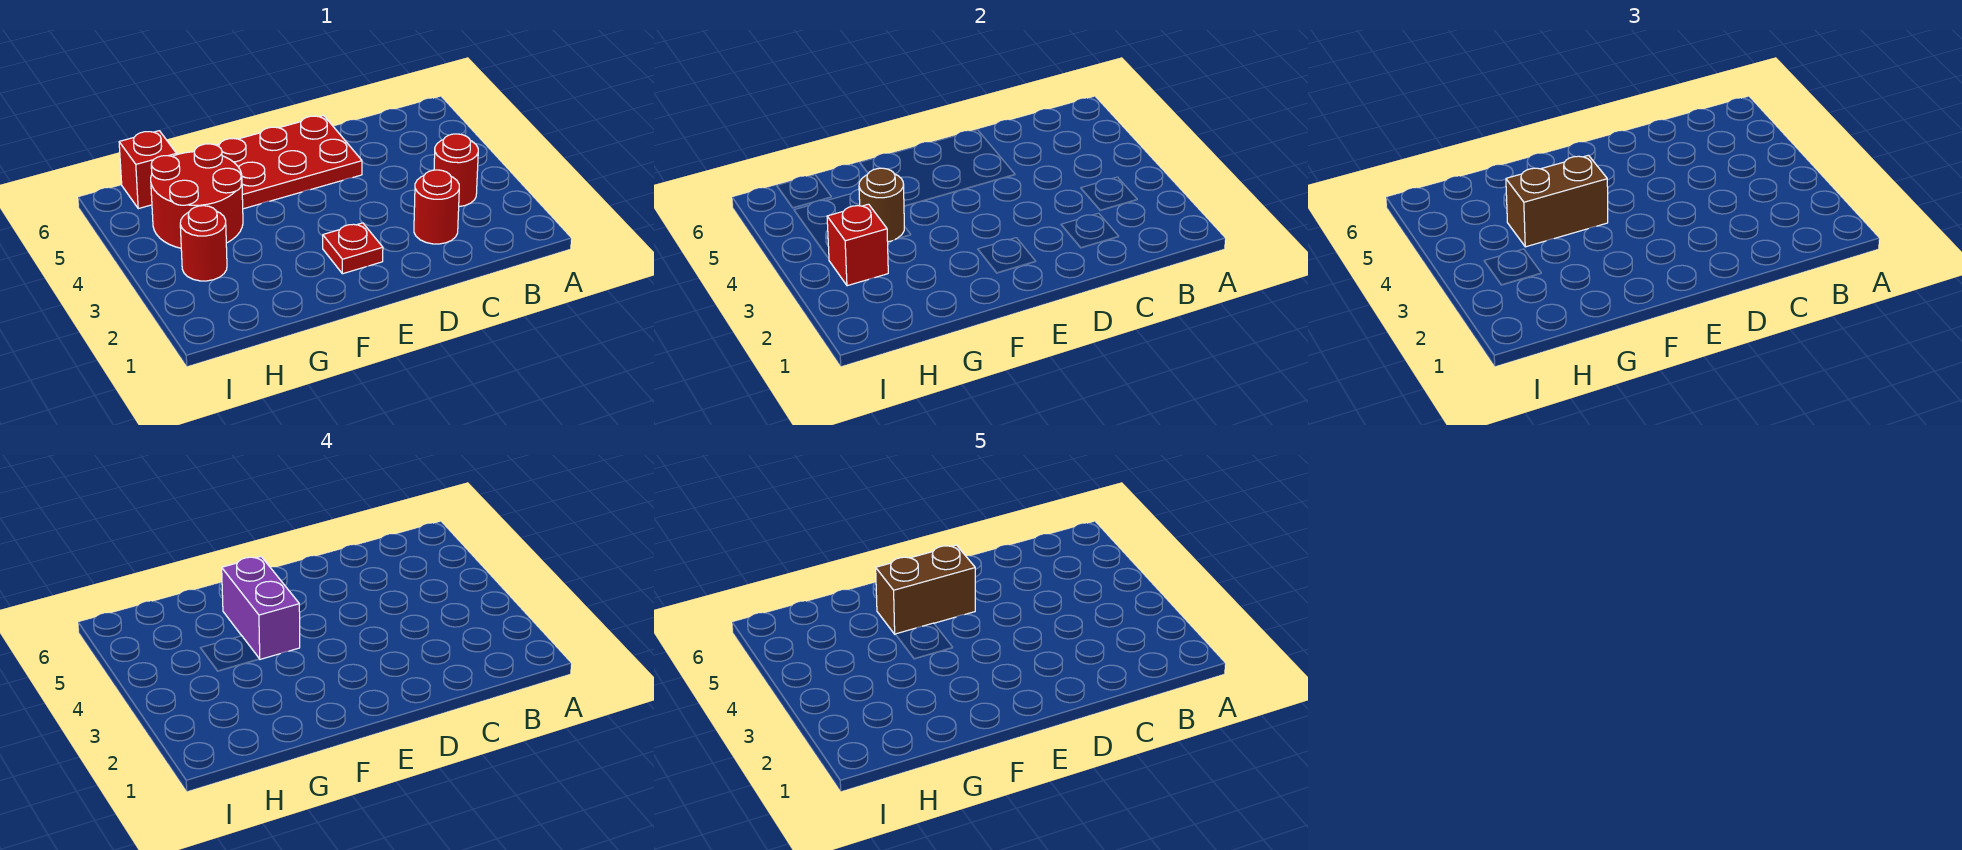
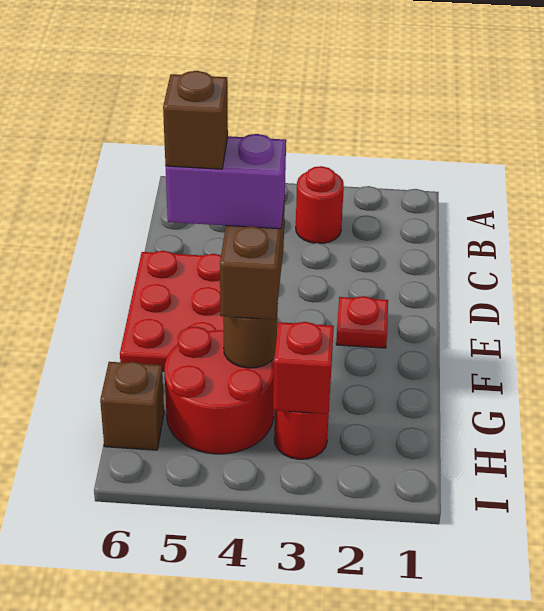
red round brick C2 level 1 -> none
brown brick E5:F5 level 5 -> brown brick F5 level 5
red brick H6 level 1 -> brown brick H6 level 1

